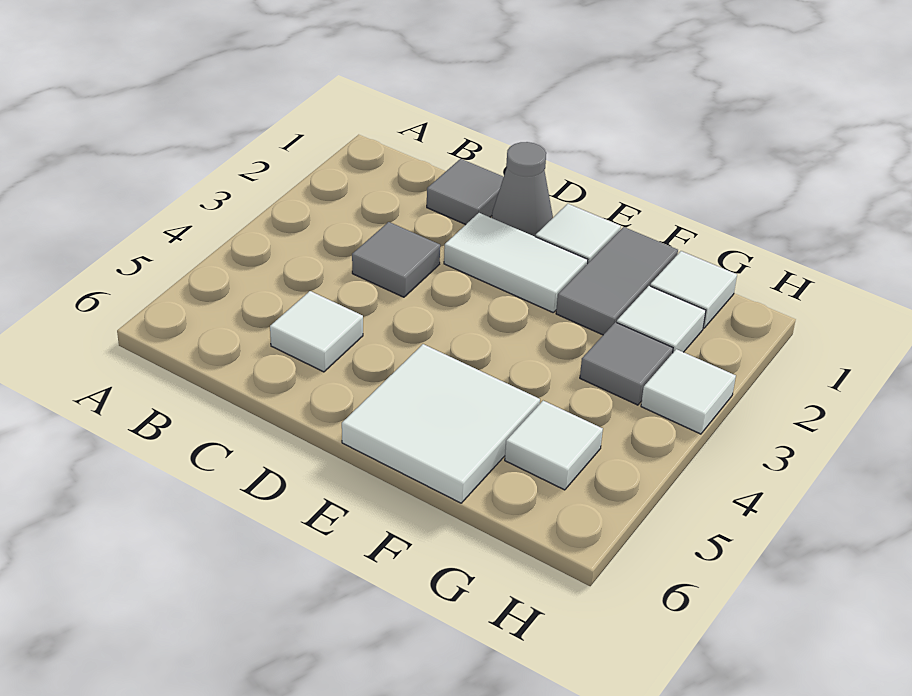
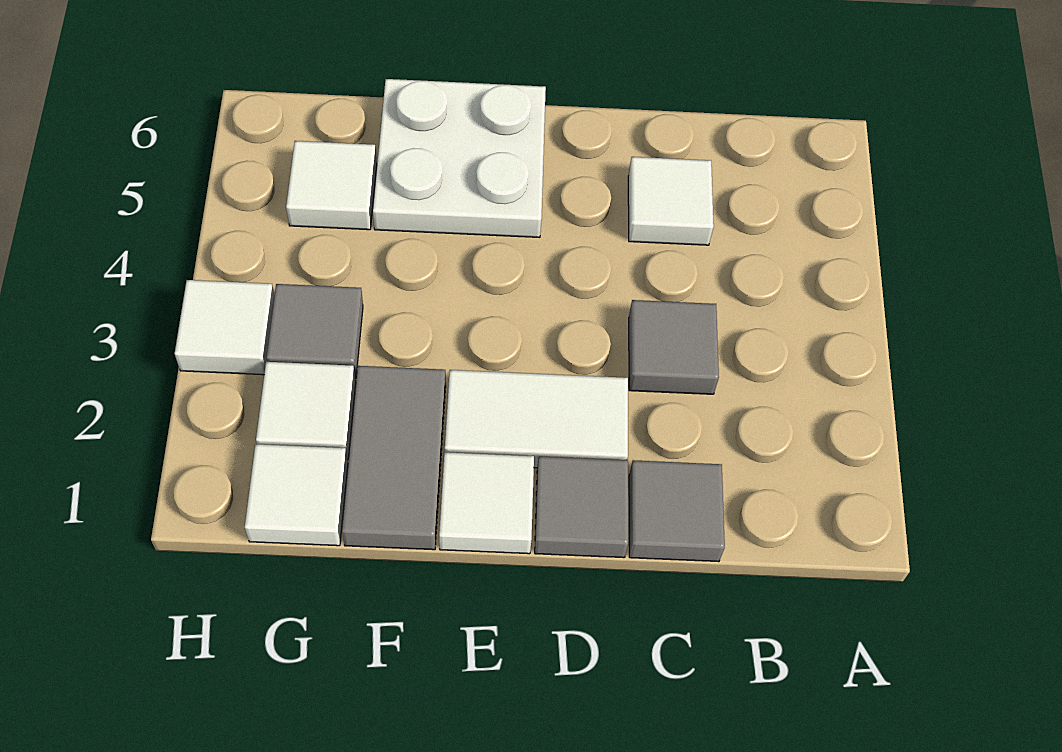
grey cone D1 level 1 -> grey tile D1 level 1
white tile E5:F6 level 1 -> white plate E5:F6 level 1

